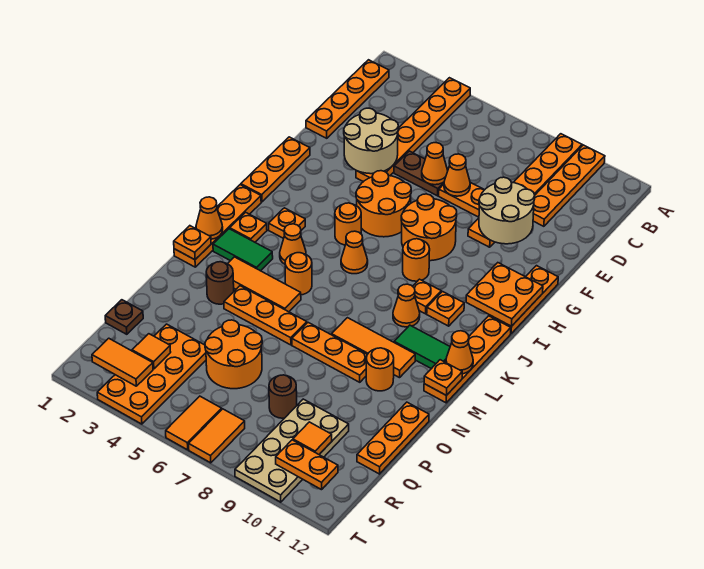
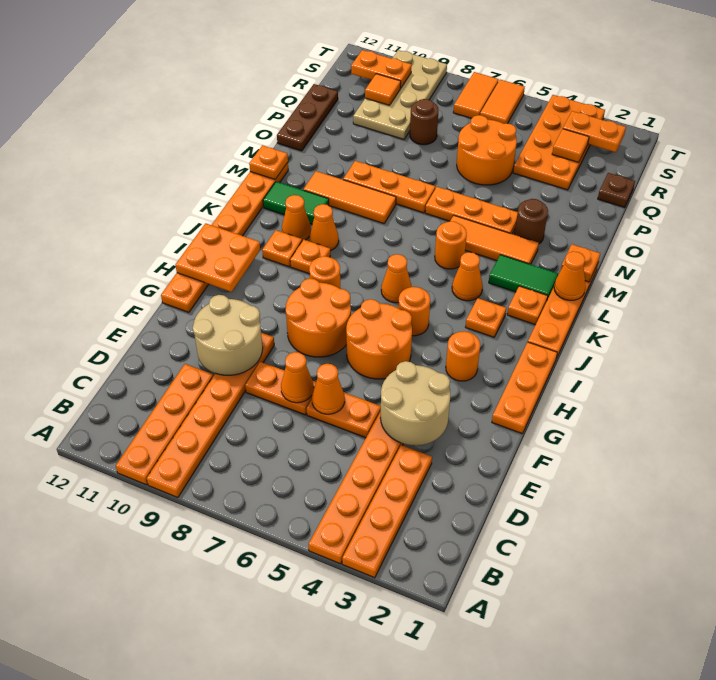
orange plate B1:E1 level 1 -> orange plate A3:D3 level 1
brown plate E5:E6 level 1 -> orange plate E5:E6 level 1
orange cone L12 level 2 -> orange cone K10 level 1
orange round brick N10 level 1 -> orange round brick H3 level 1
orange plate O12:Q12 level 1 -> brown plate O12:Q12 level 1
orange tile S2:S3 level 2 -> orange plate S2:S3 level 2

